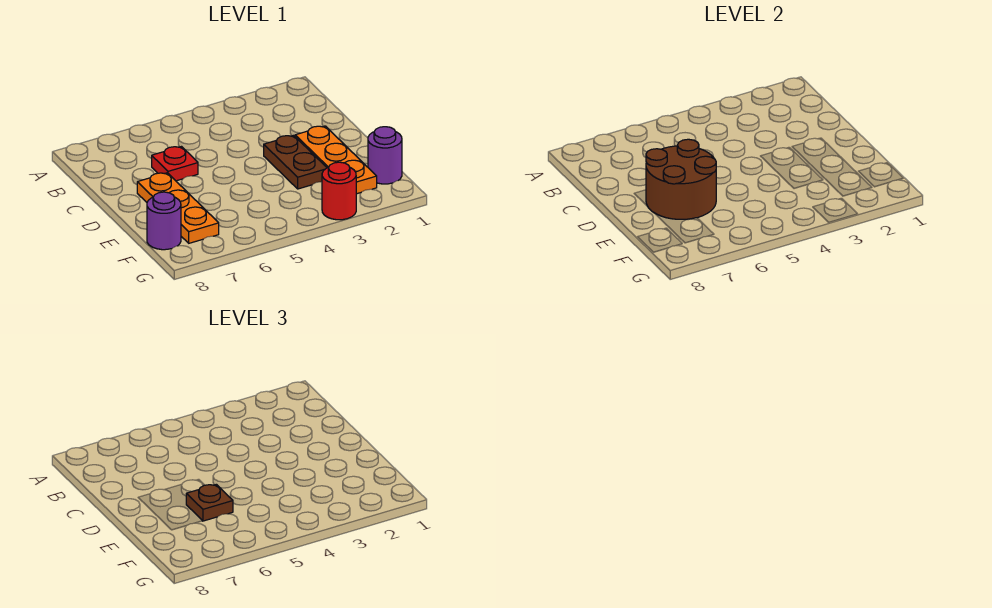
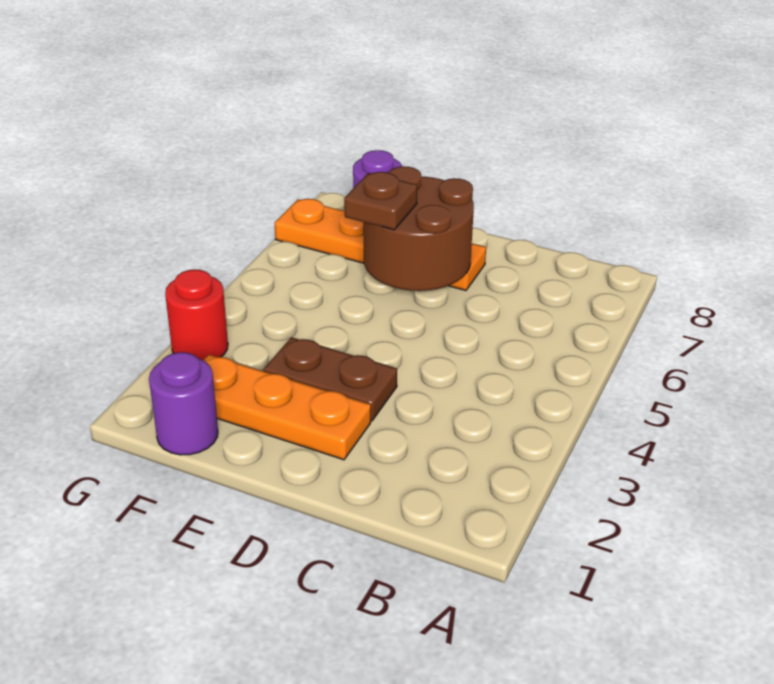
red plate C6 level 1 -> none
orange plate D7:F7 level 1 -> orange plate D7:G7 level 1

